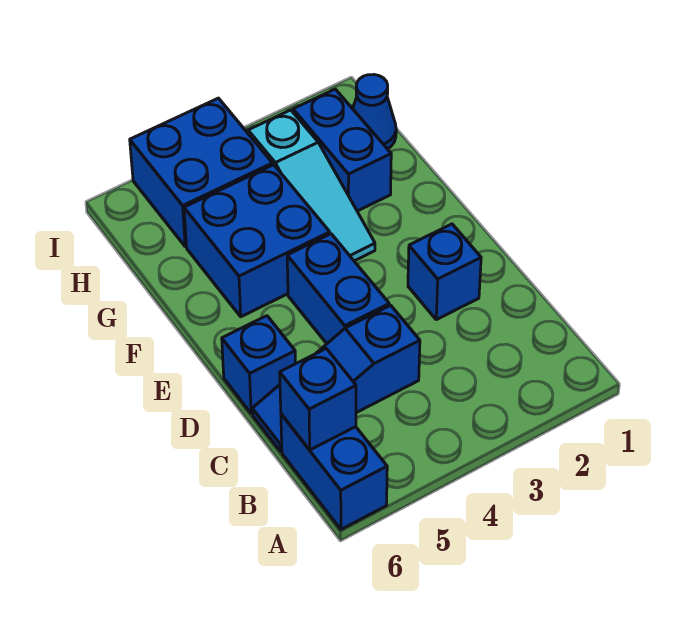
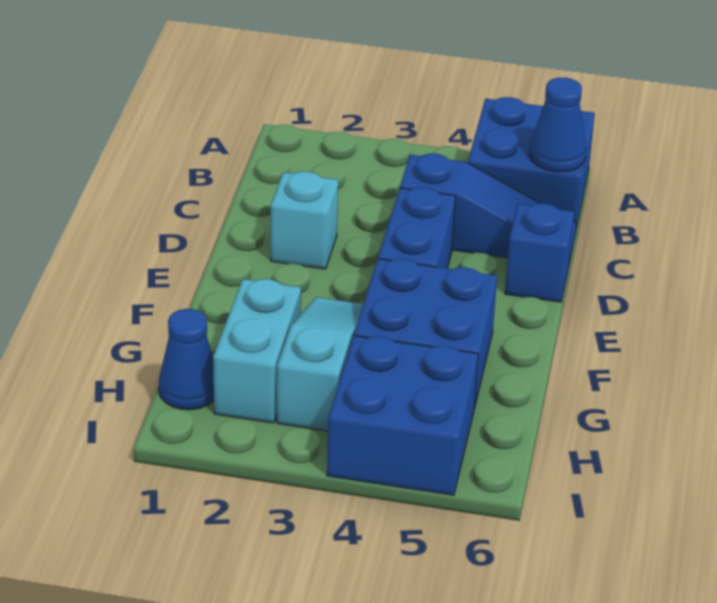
blue brick A6:B6 level 1 -> blue brick A5:B6 level 1
blue brick B6 level 2 -> blue cone B6 level 2
blue brick D2 level 1 -> cyan brick D2 level 1
blue brick G2:H2 level 1 -> cyan brick G2:H2 level 1

